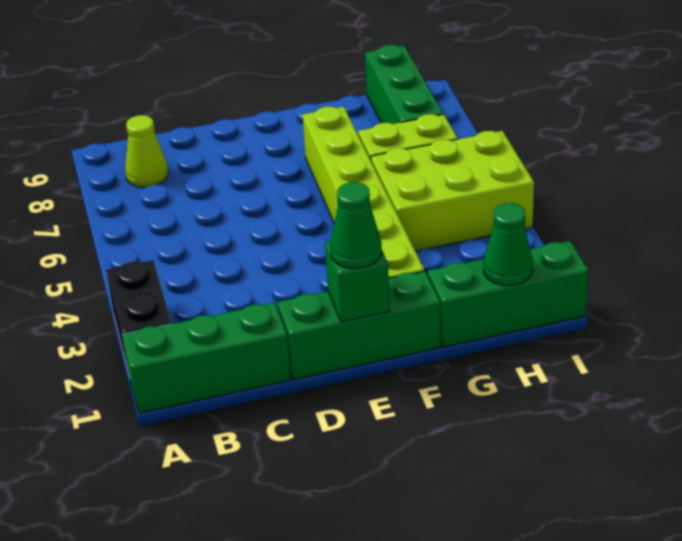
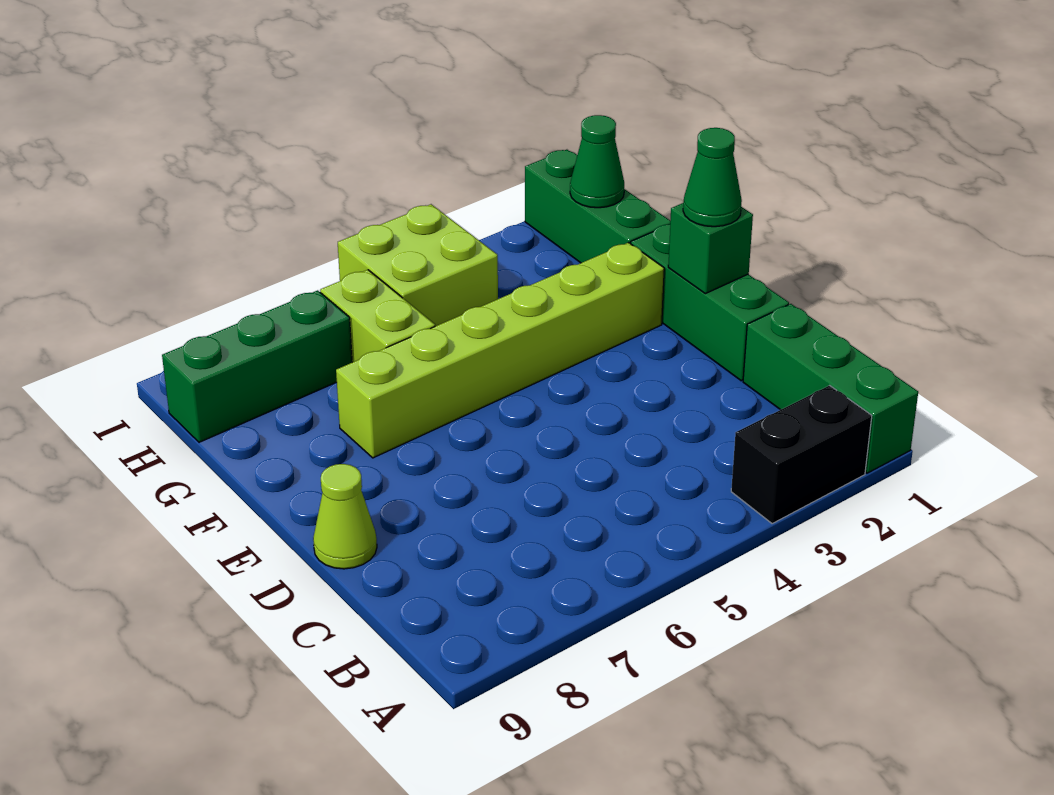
lime cone B8 level 1 -> lime cone D9 level 1
lime brick G4:I5 level 1 -> lime brick H4:I5 level 1

